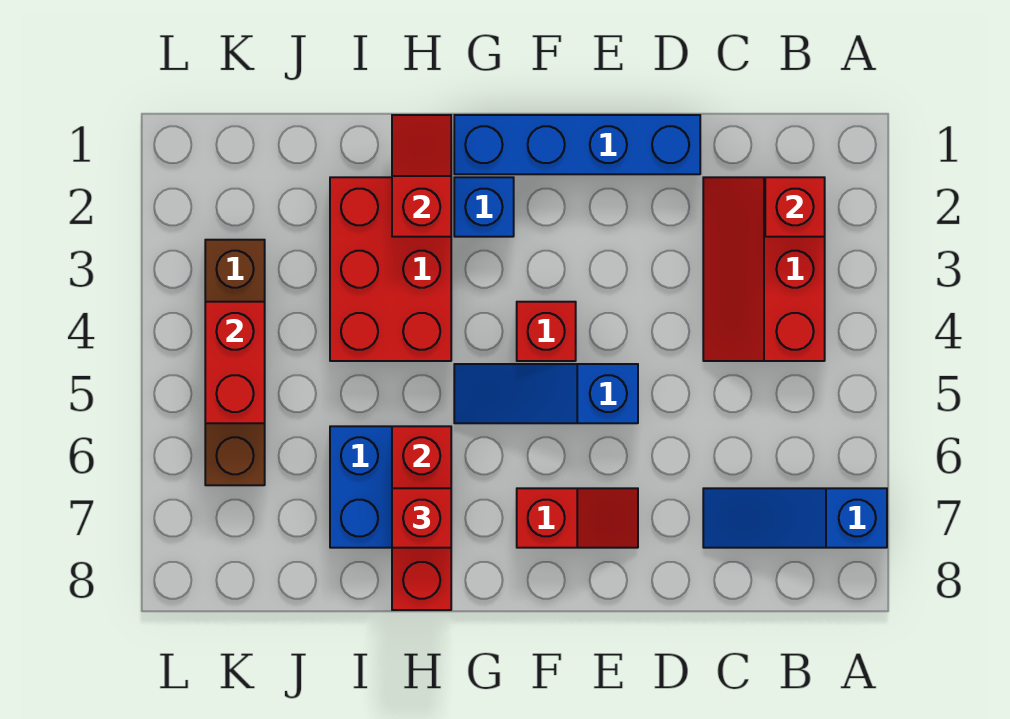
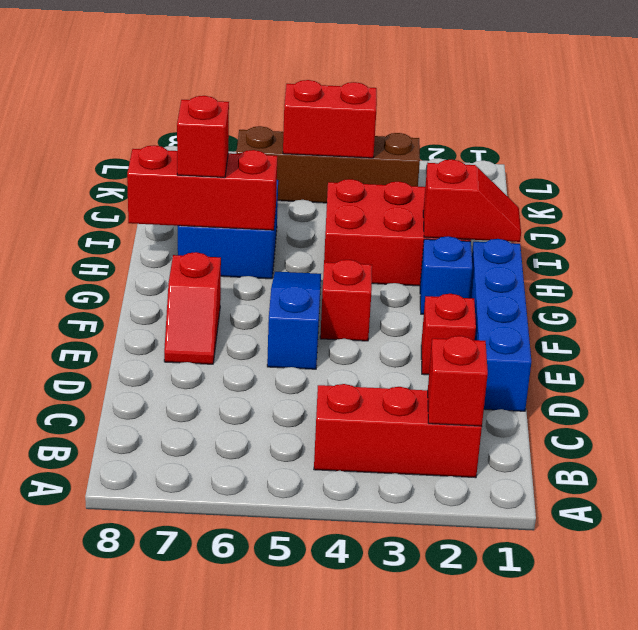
blue slope A7:C7 level 1 top A -> none
none -> red brick E2 level 1

